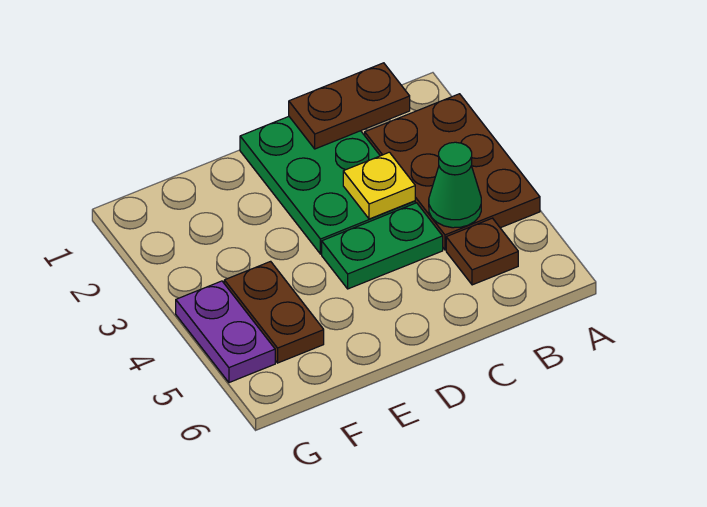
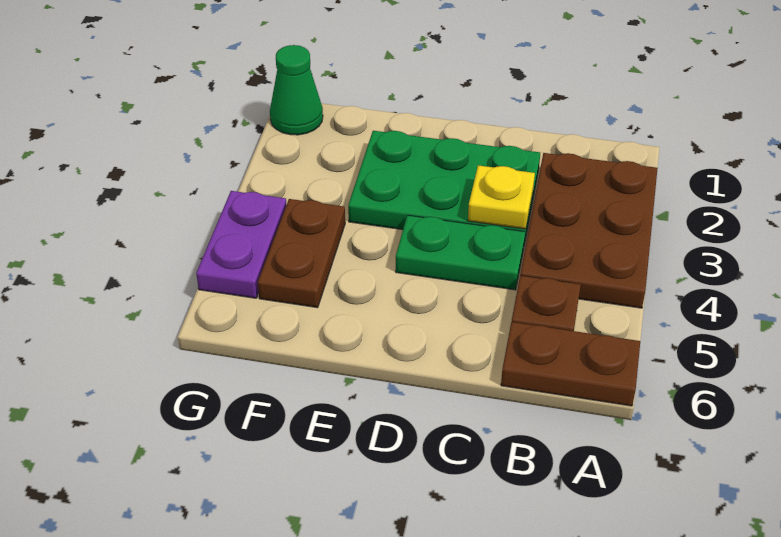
brown plate B1:C1 level 2 -> brown plate A6:B6 level 1
green cone B4 level 2 -> green cone G1 level 1
green plate C1:D3 level 1 -> green plate C2:E3 level 1

